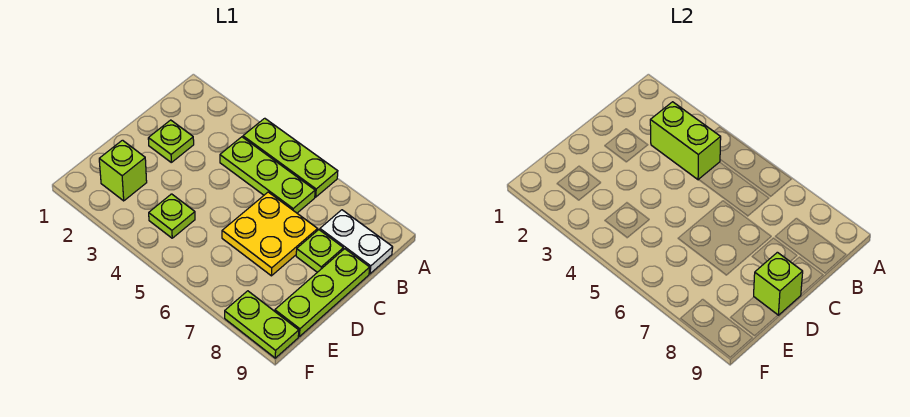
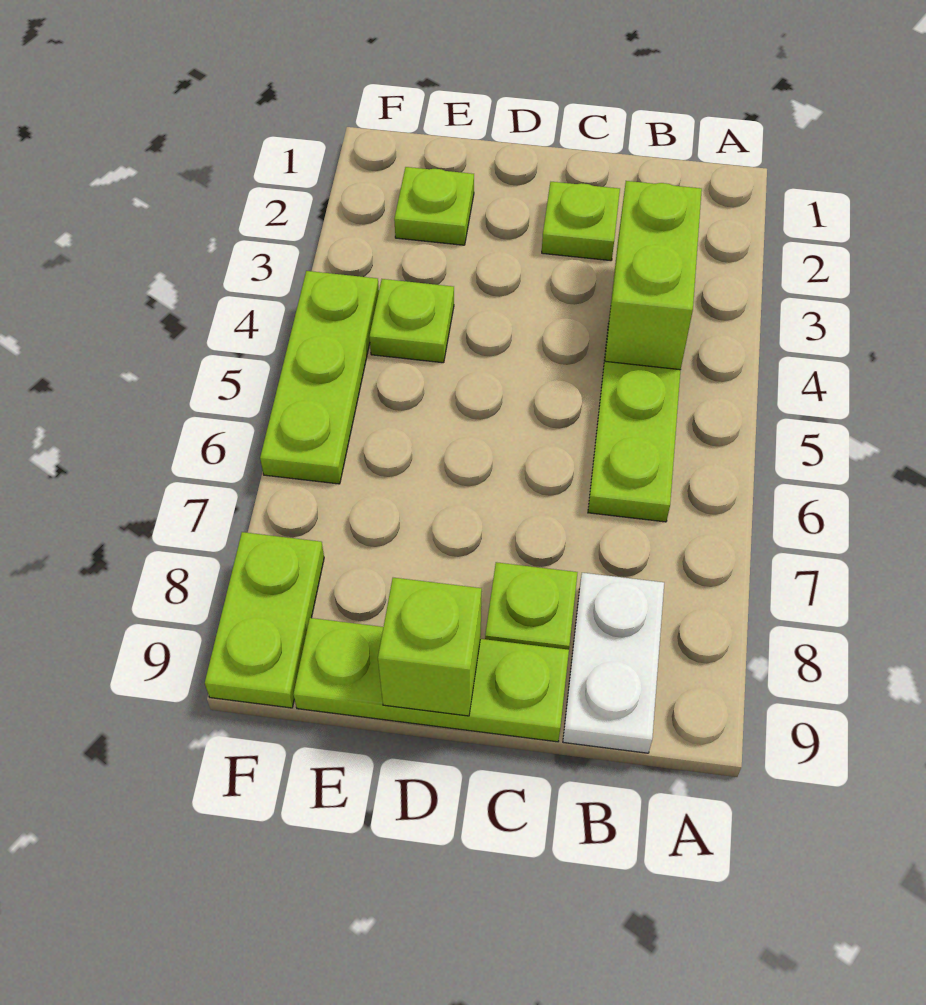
lime plate A4:A6 level 1 -> lime plate F4:F6 level 1
yellow plate C6:D7 level 1 -> none
lime brick E2 level 1 -> lime plate E2 level 1

